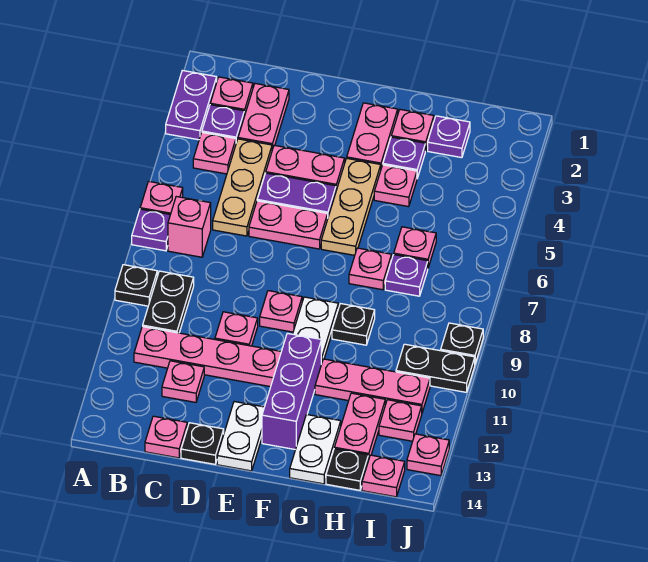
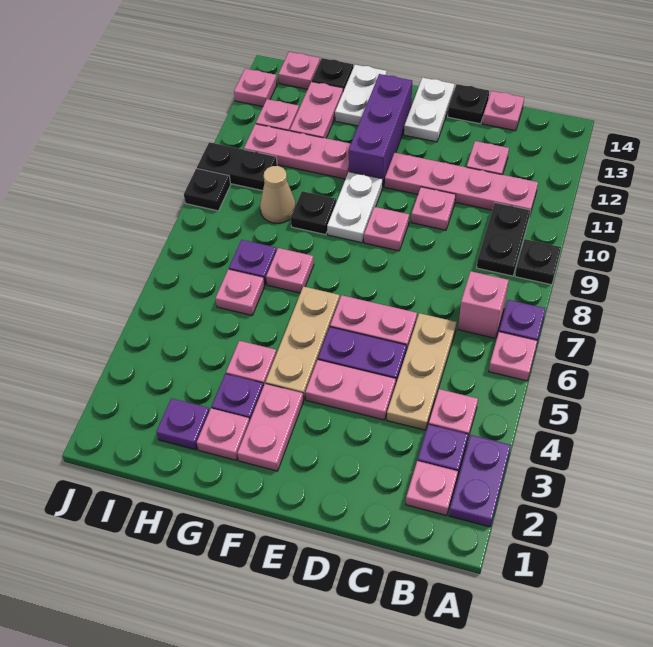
pink plate C2:C3 level 1 -> none
none -> tan cone H9 level 1

